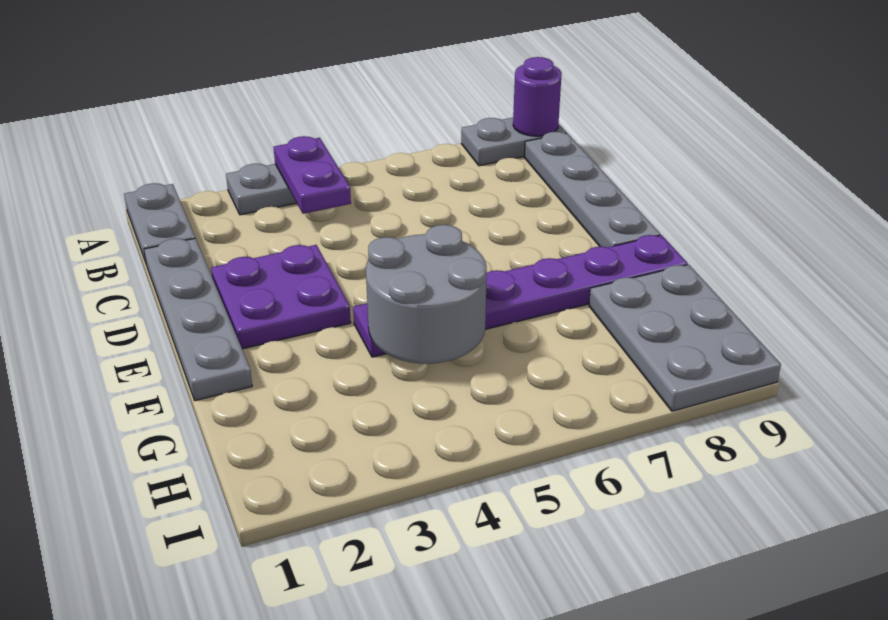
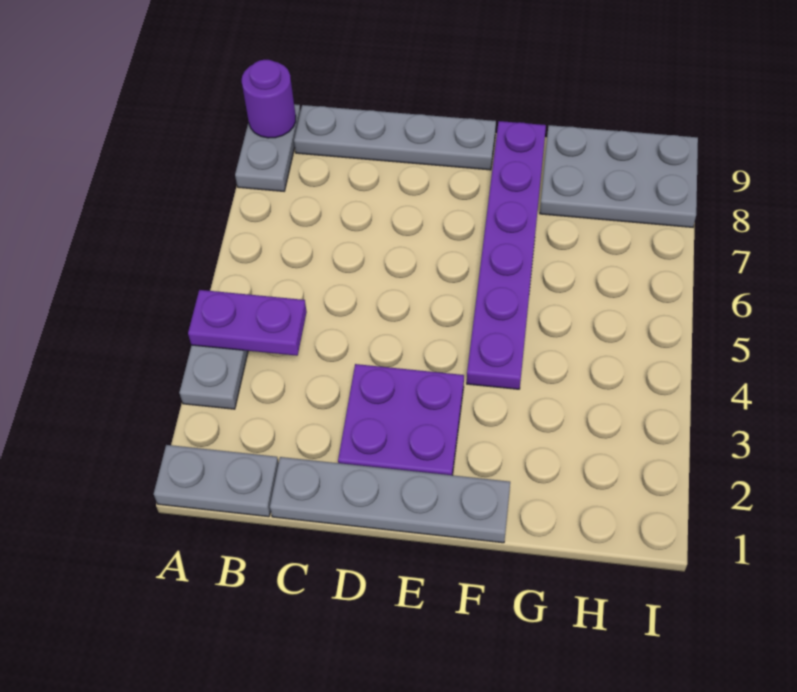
grey round brick F4:G5 level 2 -> none

